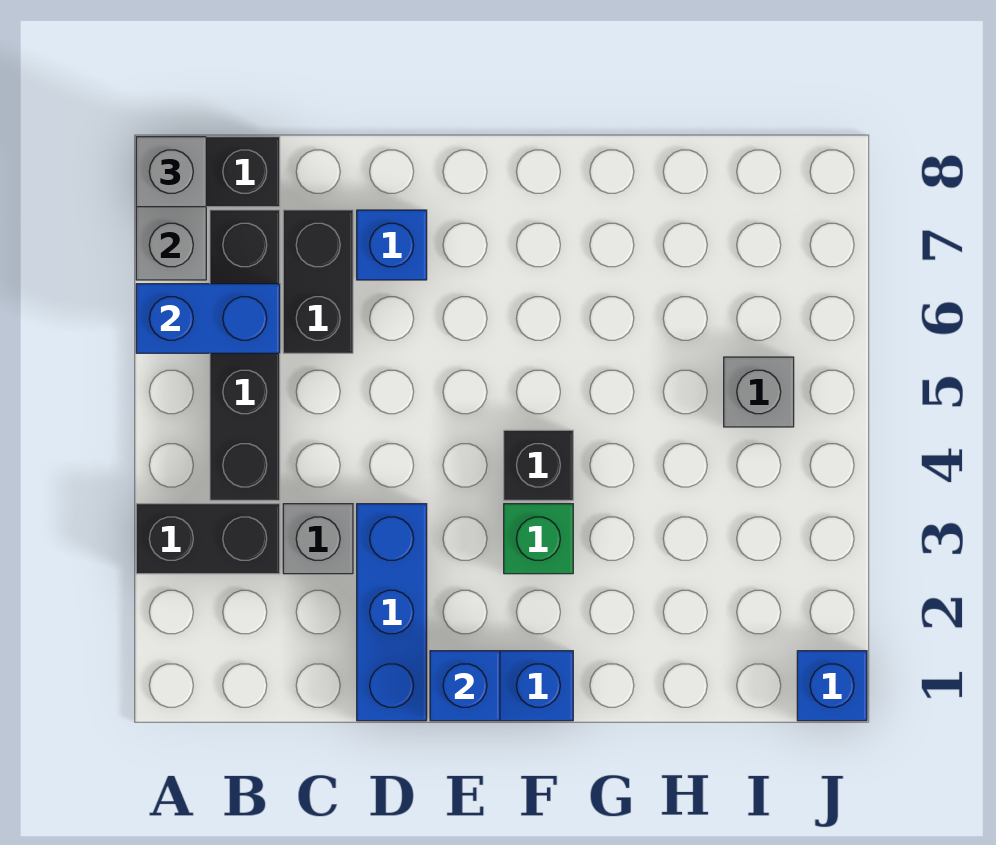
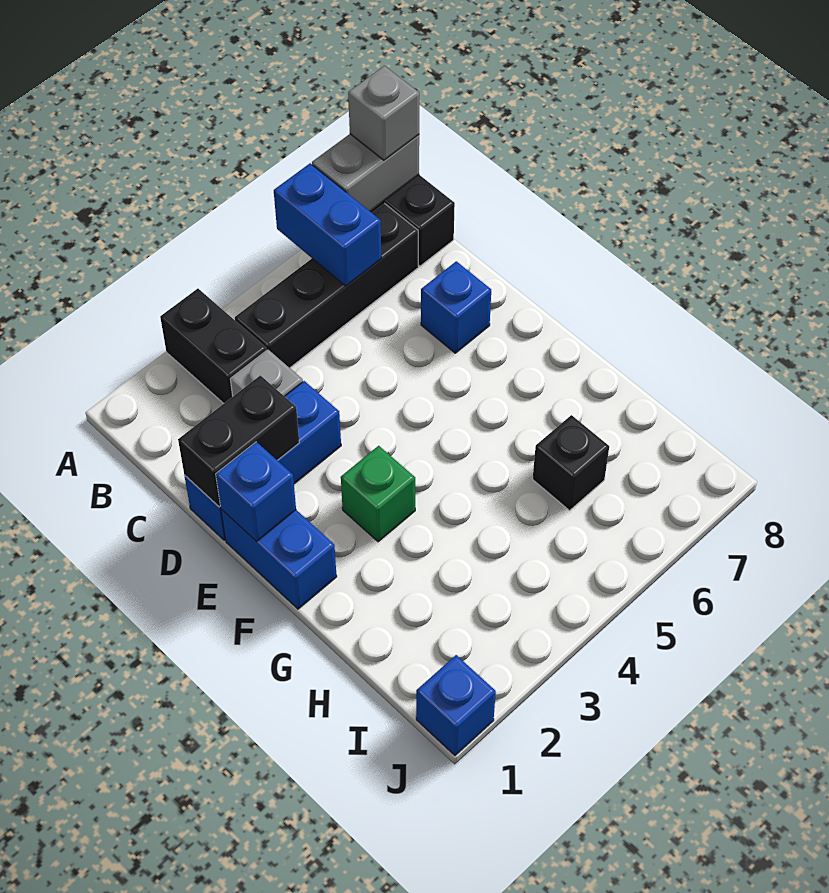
black brick C6:C7 level 1 -> black brick D1:D2 level 2
black brick F4 level 1 -> black brick H6 level 1
grey brick I5 level 1 -> none

